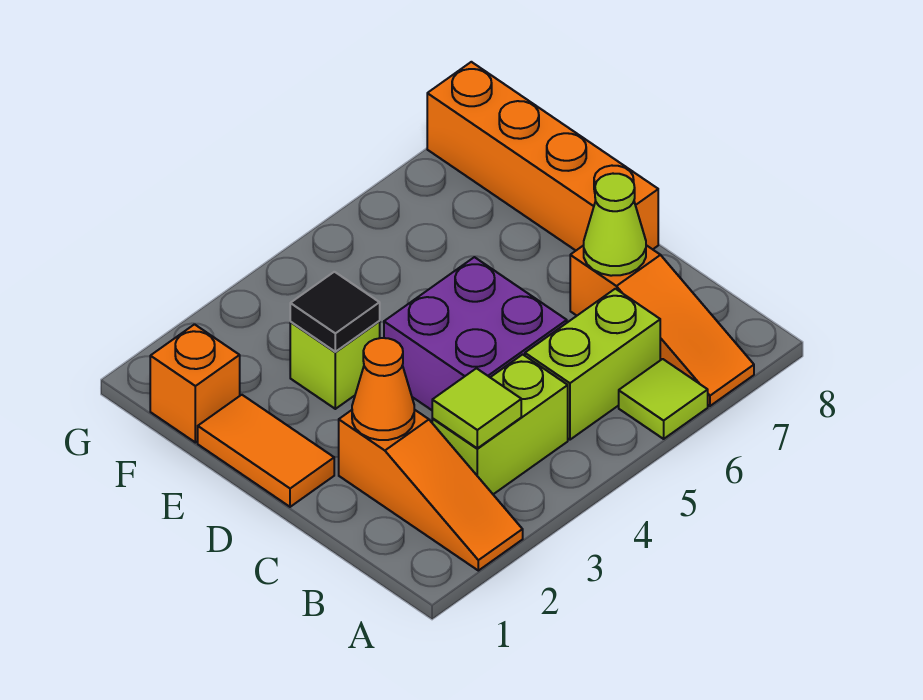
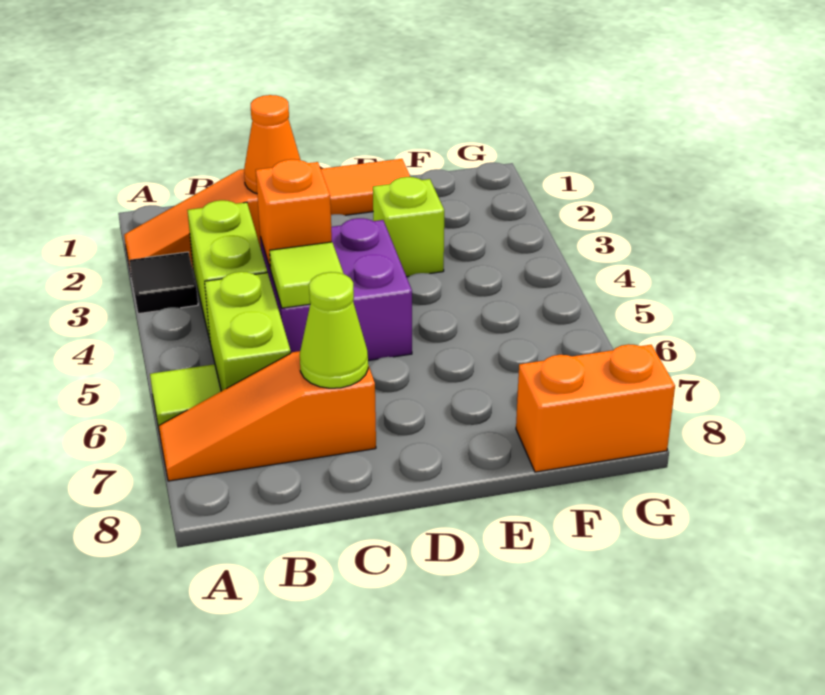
lime tile B3 level 2 -> lime tile C5 level 2
orange brick D8:G8 level 1 -> orange brick F8:G8 level 1
black tile E3 level 2 -> black tile A3 level 1
orange brick F1 level 1 -> orange brick C4 level 2

